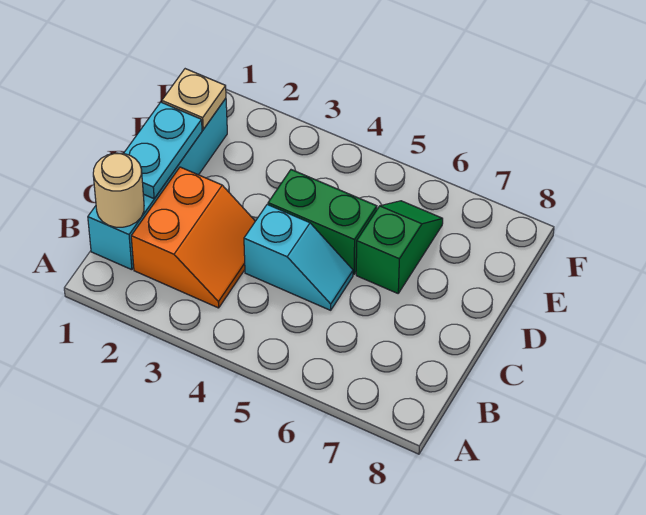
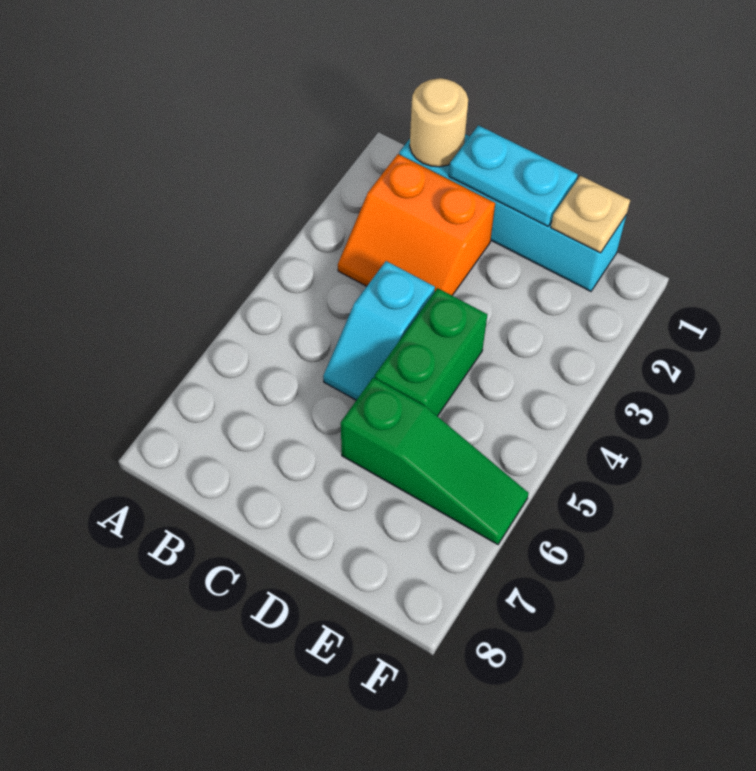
green slope D6:E6 level 1 top D -> green slope D6:F6 level 1 top D

